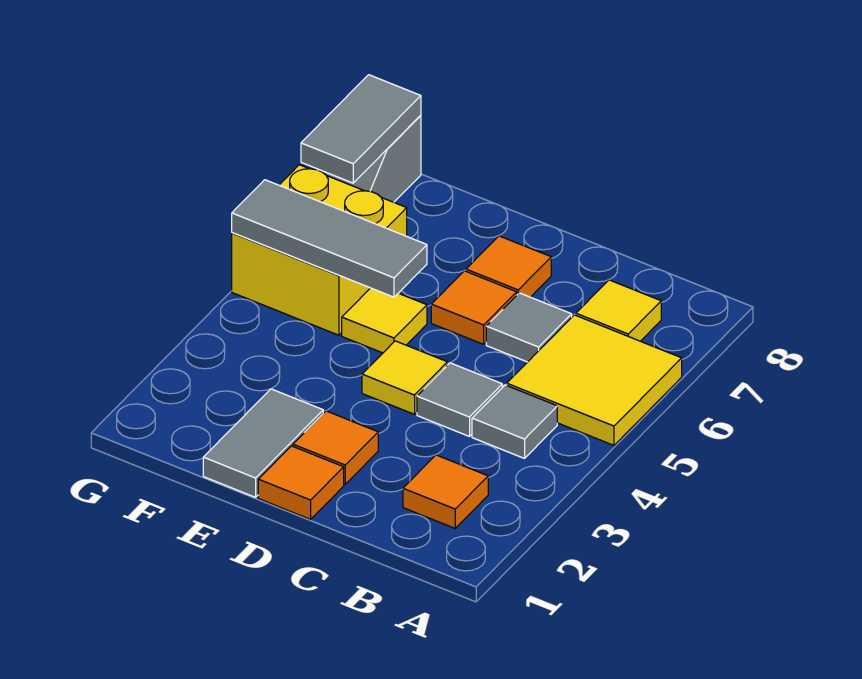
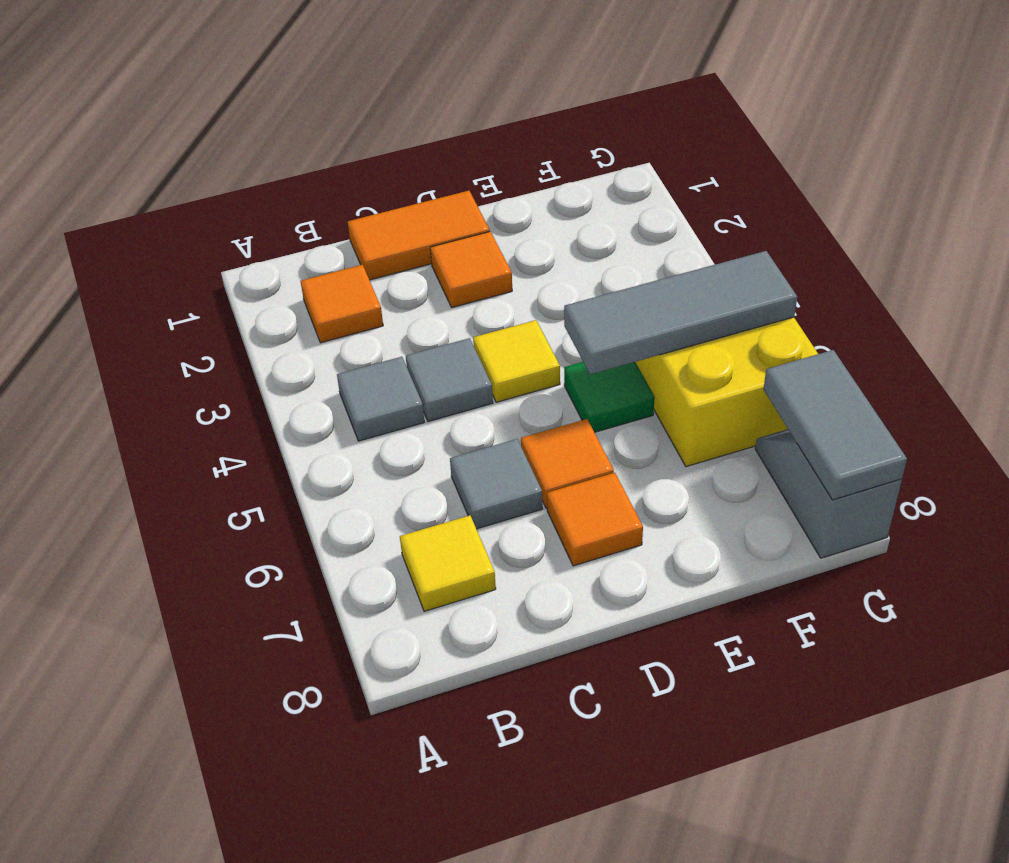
yellow tile A5:B6 level 1 -> none
orange tile D1 level 1 -> orange tile C1:D1 level 1
grey tile E1:E2 level 1 -> none
yellow tile E5 level 1 -> green tile E5 level 1

